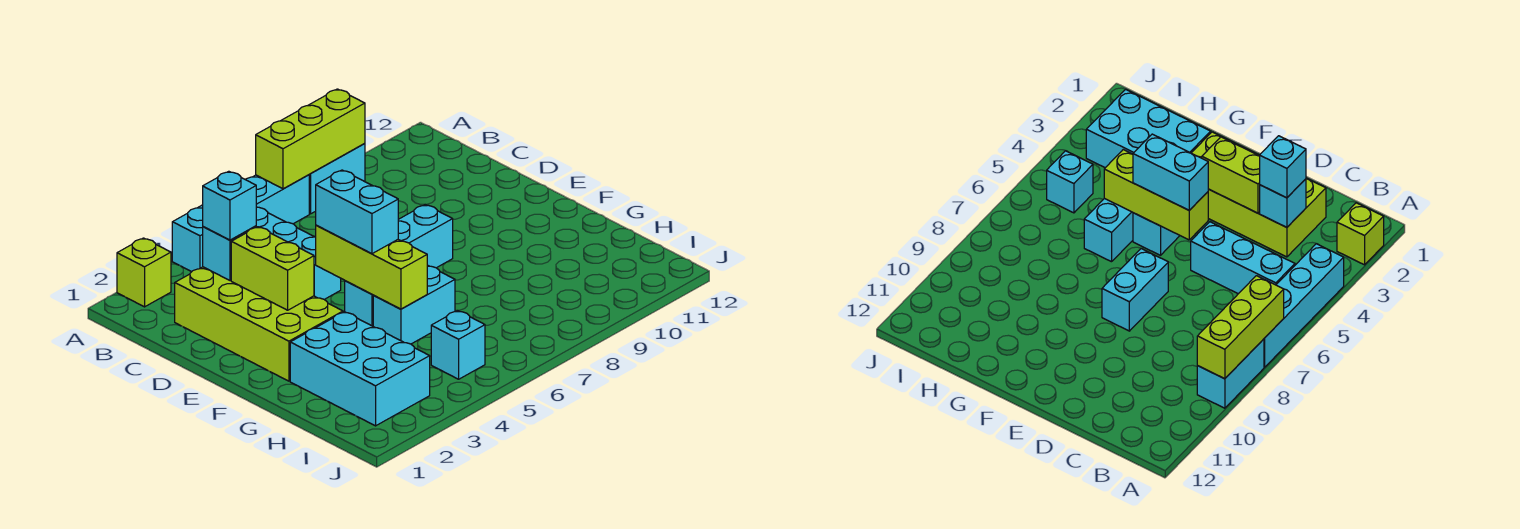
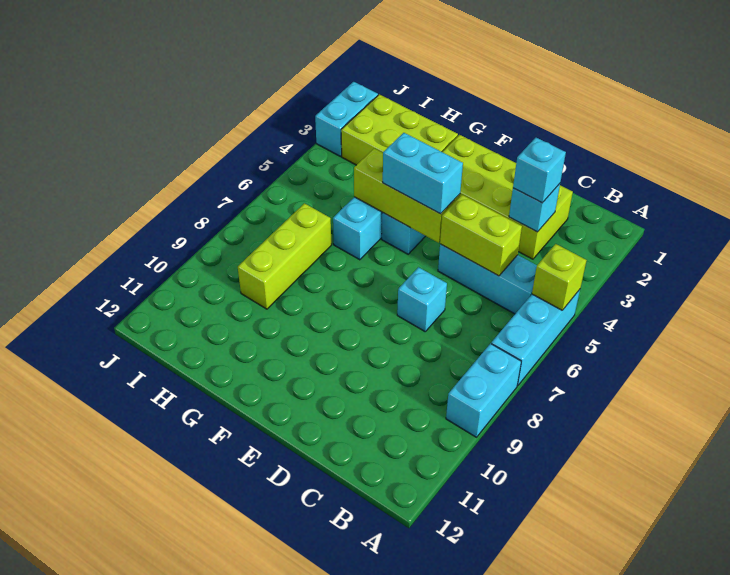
lime brick A2 level 1 -> lime brick A5 level 2
cyan brick A4:A7 level 1 -> cyan brick A5:A7 level 1
lime brick A7:A9 level 2 -> lime brick H7:H9 level 1
lime brick D3:E3 level 2 -> lime brick C5:D5 level 2
cyan brick E7:E8 level 1 -> cyan brick J2:J3 level 1
cyan brick G2:I3 level 1 -> lime brick G2:I3 level 1
cyan brick I5 level 1 -> cyan brick D7 level 1

